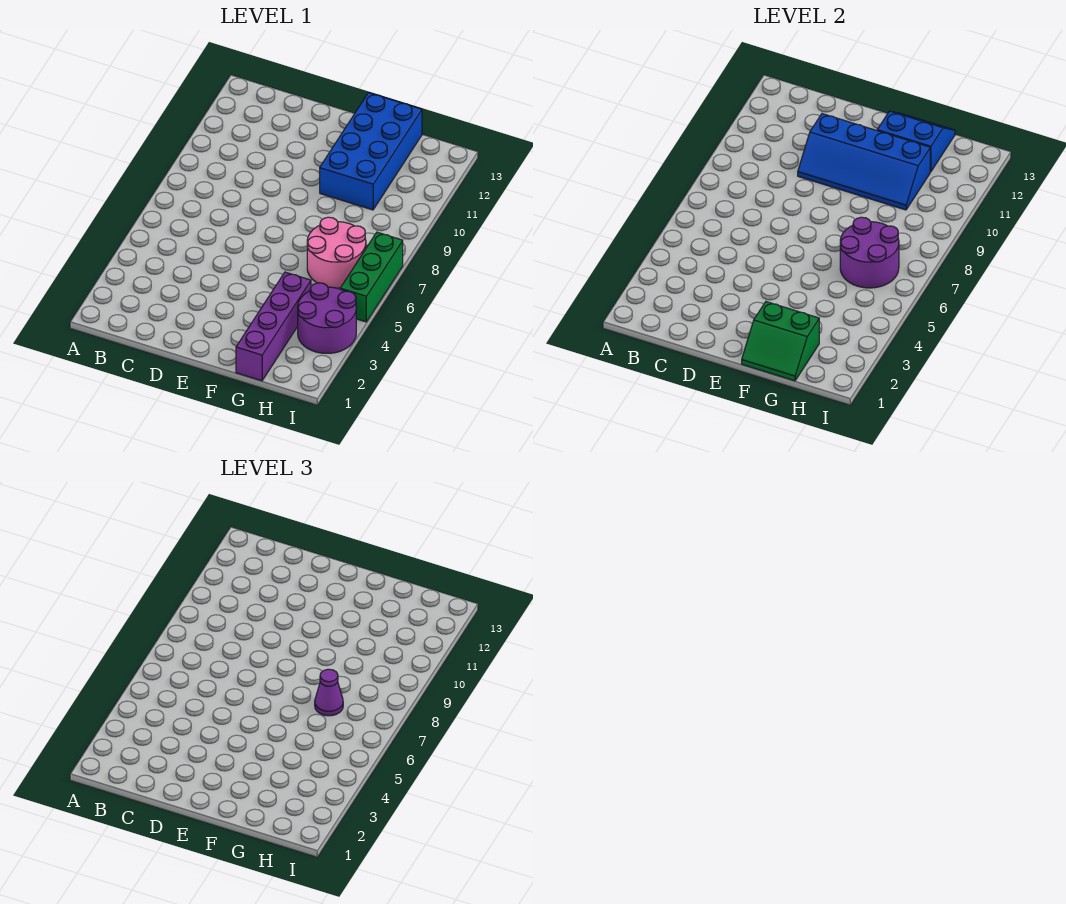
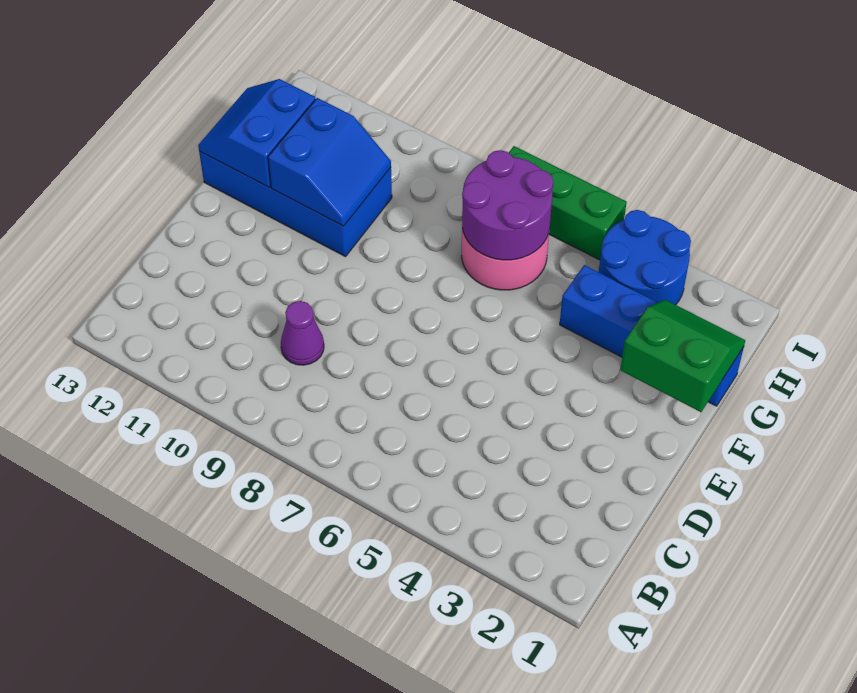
blue slope D10:G11 level 2 top 11 -> blue slope F10:G11 level 2 top 11
green slope F1:G2 level 2 top 2 -> green slope F1:G2 level 2 top F
purple brick G1:G4 level 1 -> blue brick G1:G4 level 1
purple cone G7 level 3 -> purple cone C9 level 1
purple round brick H3:I4 level 1 -> blue round brick H3:I4 level 1

